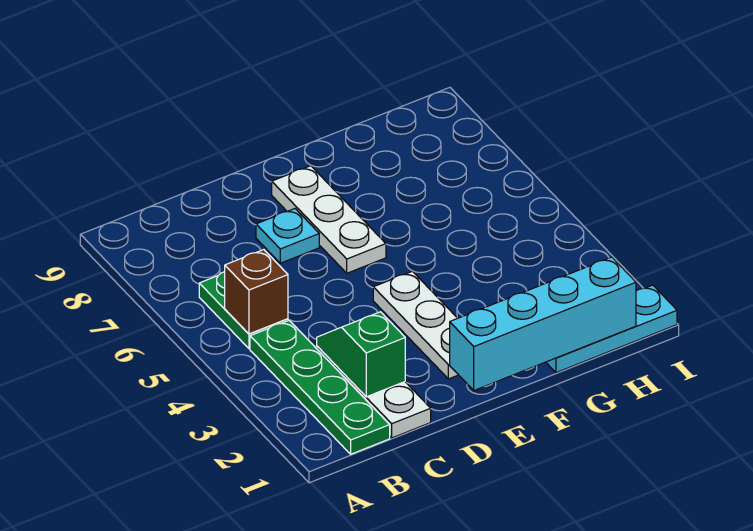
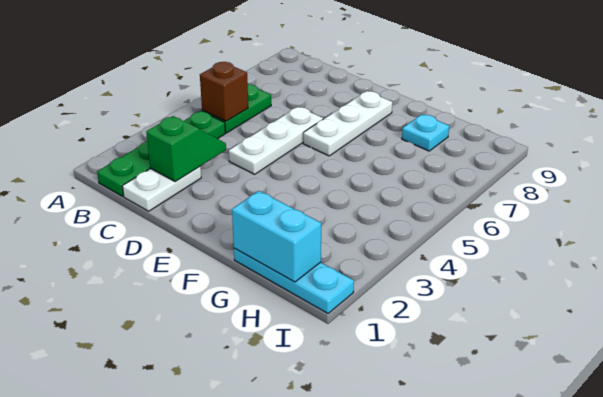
cyan plate D7 level 1 -> cyan plate G8 level 1
cyan brick E1:H1 level 2 -> cyan brick G1:H1 level 2
white plate E2:E4 level 1 -> white plate D4:D6 level 1

